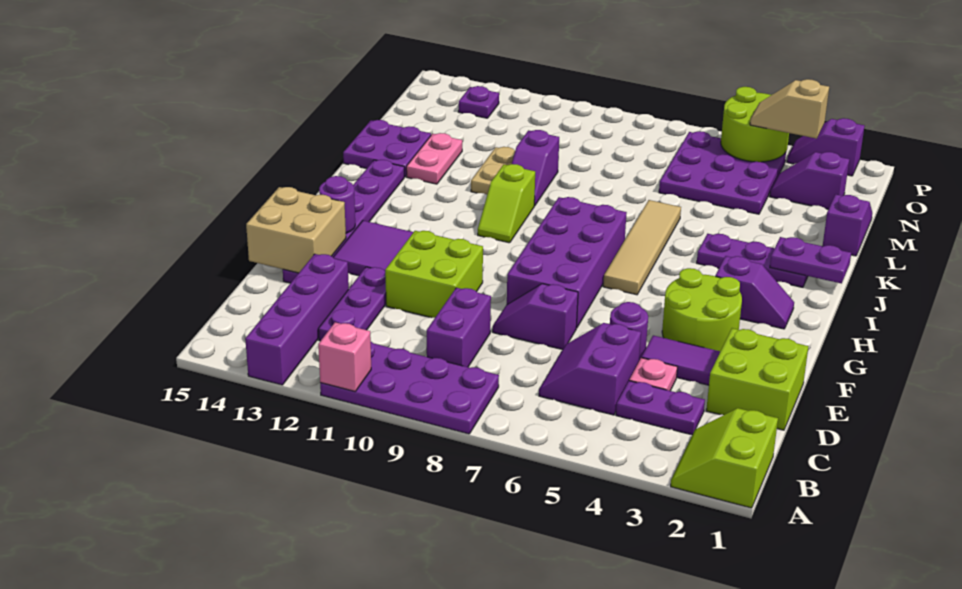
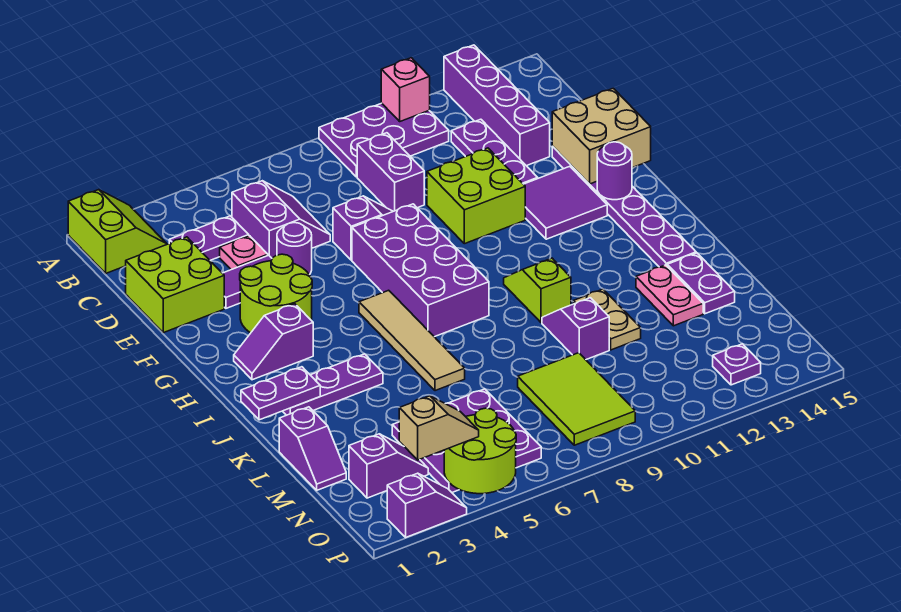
purple plate A8:B11 level 1 -> purple plate A9:B11 level 1
purple plate K14:L15 level 1 -> purple plate K14:L14 level 1
none -> lime tile M8:O9 level 1

